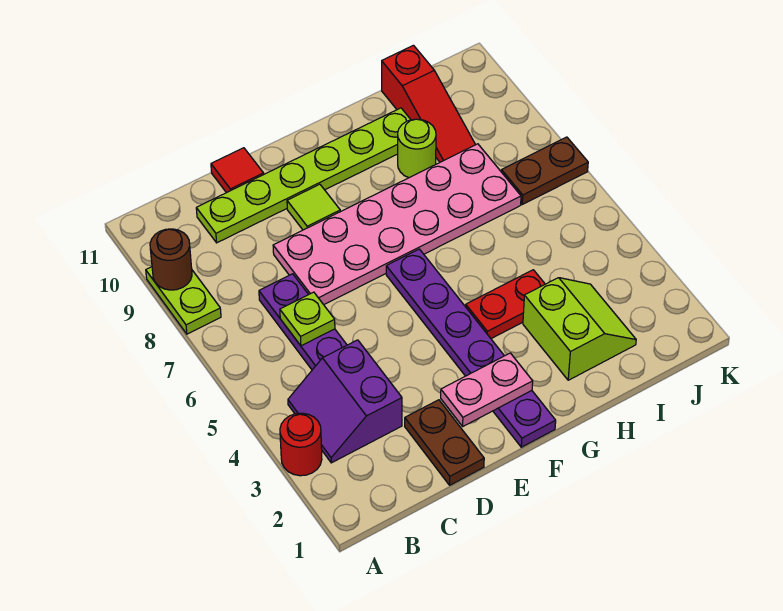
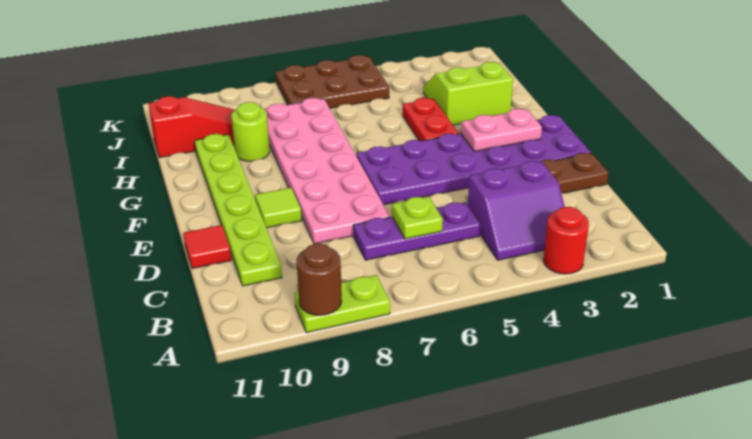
pink plate E2:F2 level 2 -> pink plate F2:F3 level 2
purple plate F1:F6 level 1 -> purple plate E1:F6 level 1
brown plate J7:K7 level 1 -> brown plate J5:K7 level 1

